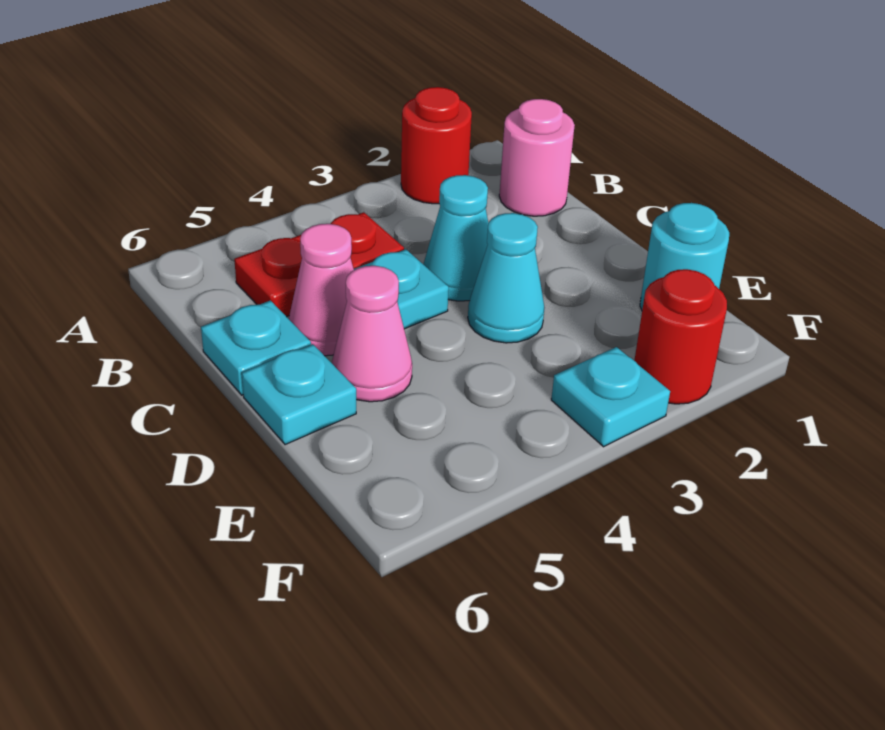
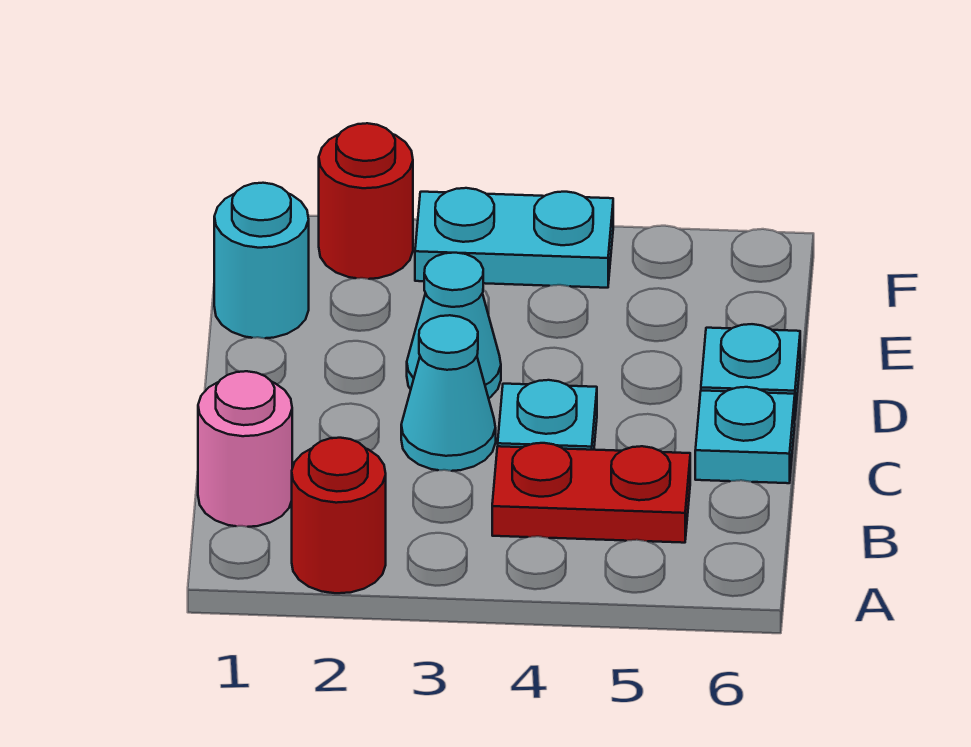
pink cone C5 level 1 -> none
pink cone D5 level 1 -> none
cyan plate F3 level 1 -> cyan plate F3:F4 level 1

